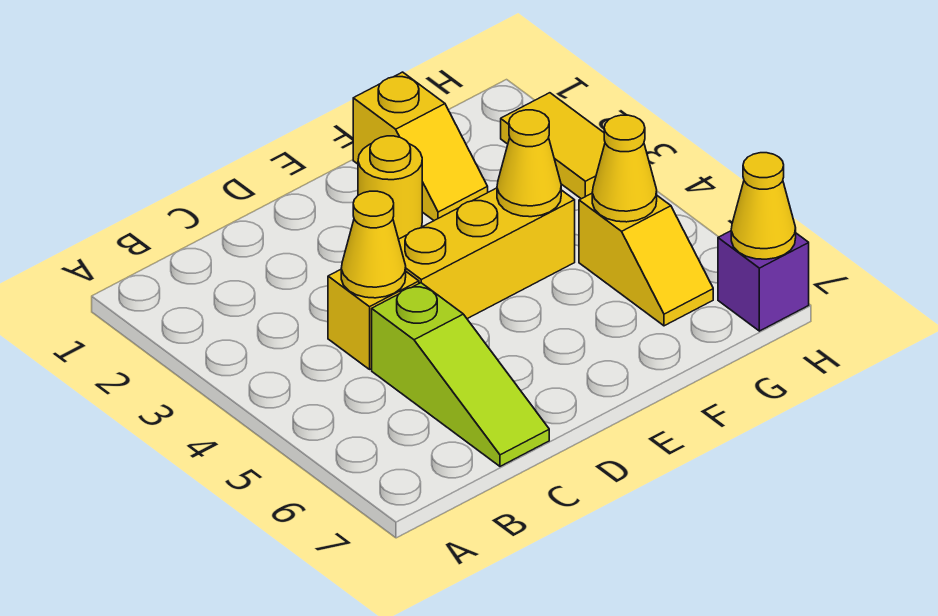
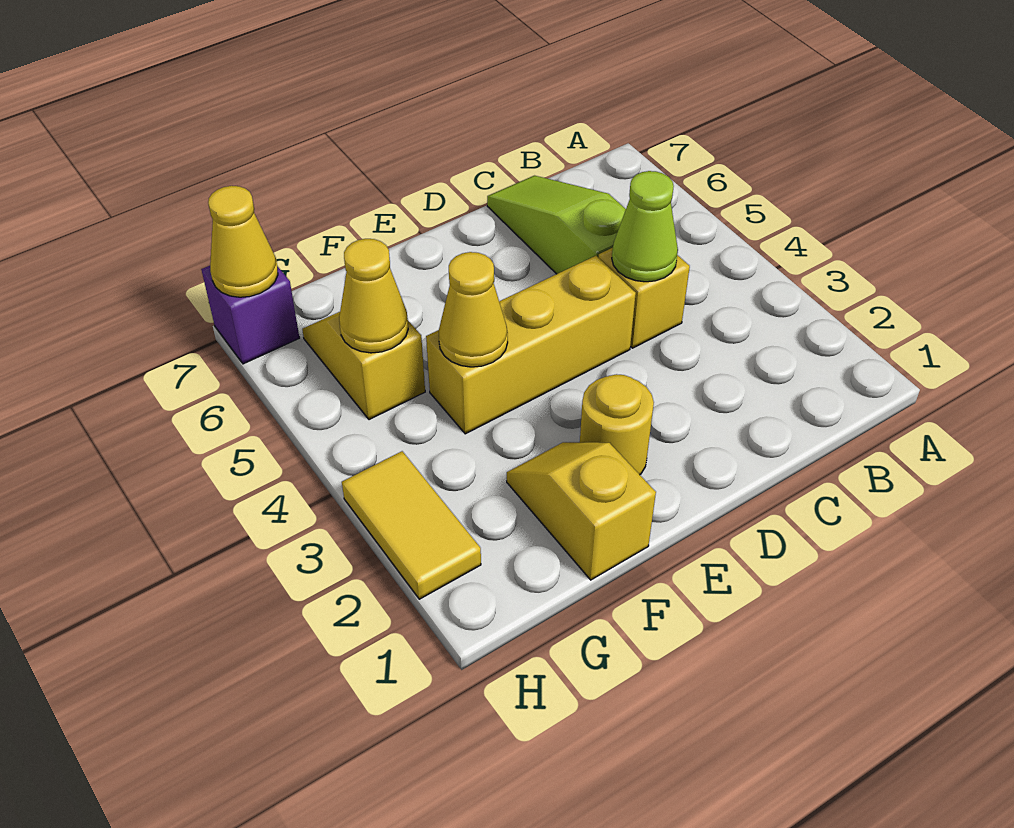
yellow cone C4 level 2 -> lime cone C4 level 2

